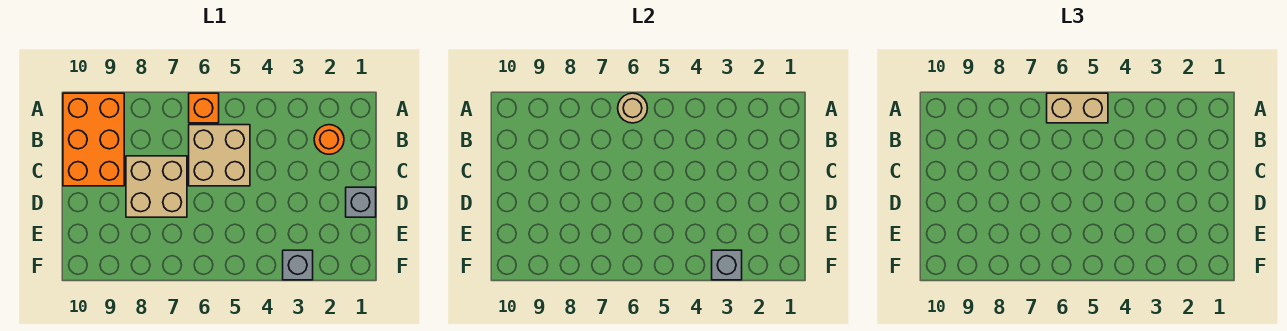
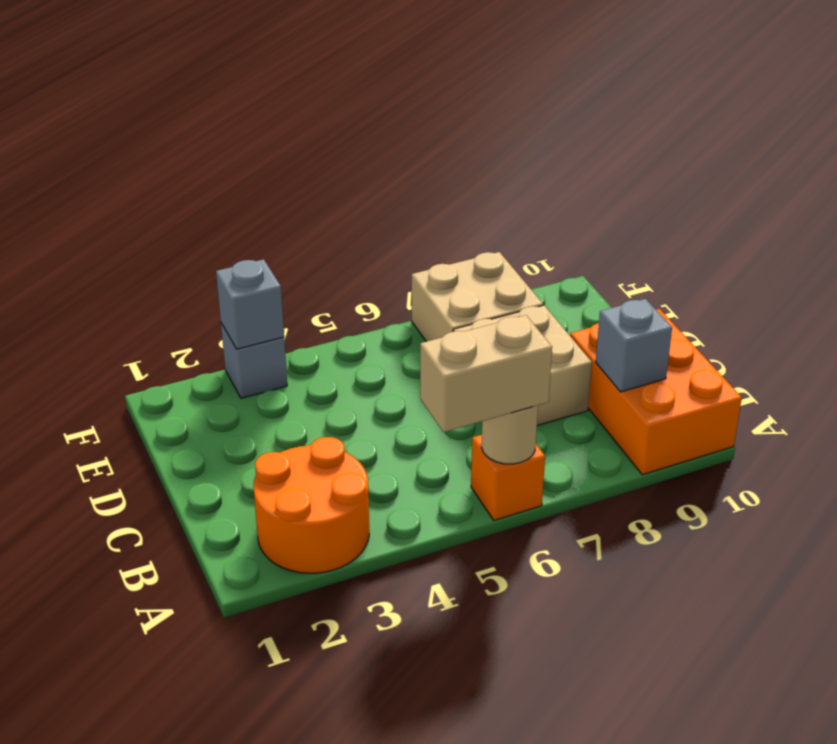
orange round brick B2 level 1 -> orange round brick A2:B3 level 1
tan brick B5:C6 level 1 -> tan brick E7:F8 level 1
grey brick D1 level 1 -> grey brick B9 level 2

